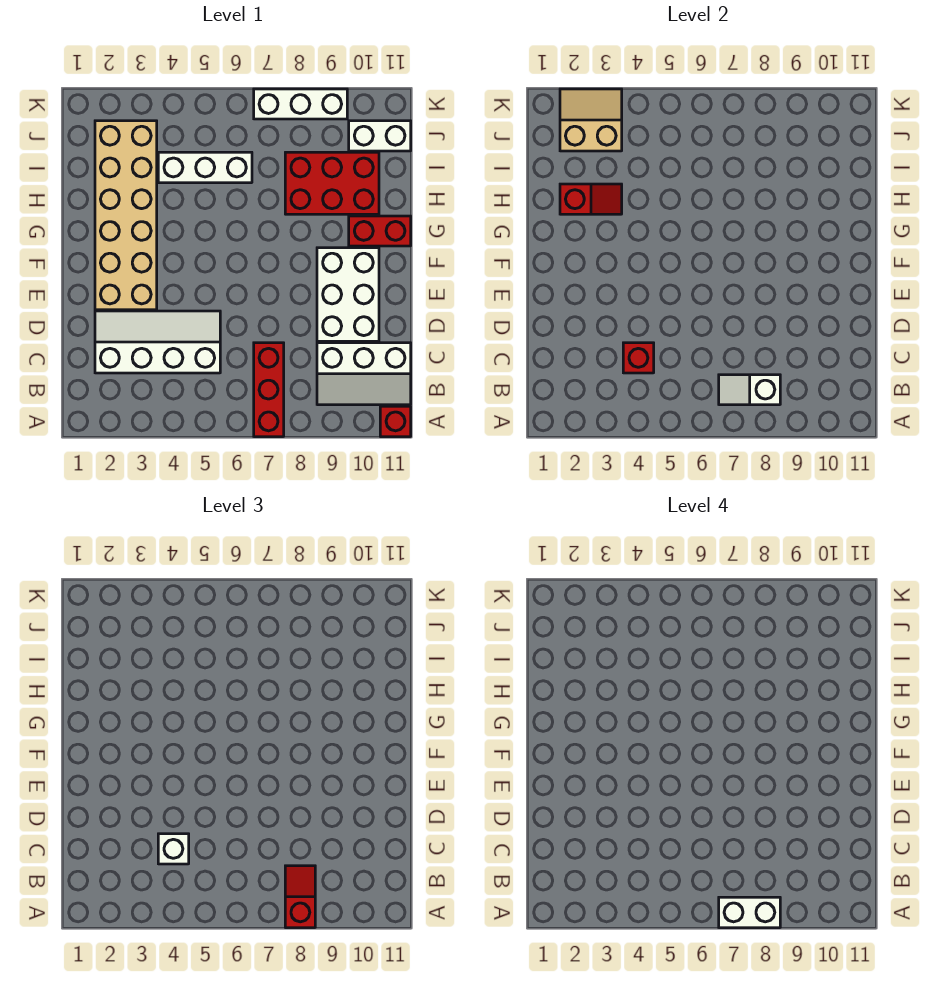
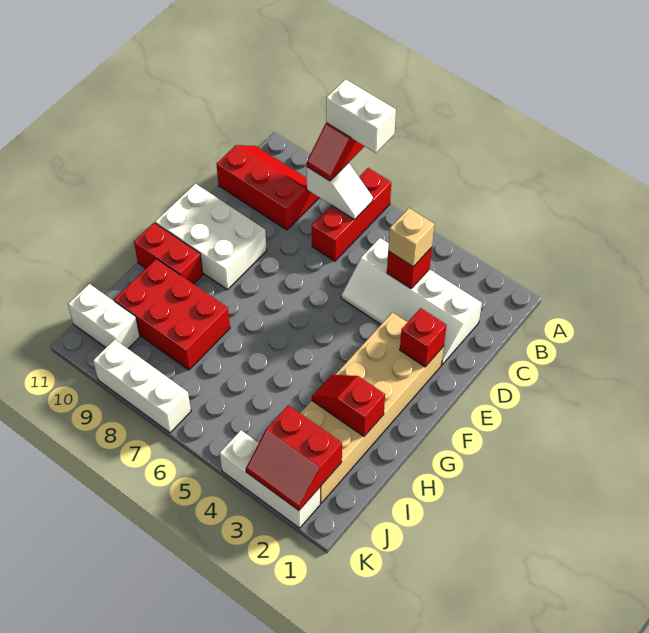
red brick A11 level 1 -> red brick E2 level 2
white slope B9:C11 level 1 top C -> red slope B9:C11 level 1 top C
white brick C4 level 3 -> tan brick C4 level 3
white brick D9:F10 level 1 -> white brick E9:F11 level 1
white brick I4:I6 level 1 -> white brick K2:K4 level 1
tan slope J2:K3 level 2 top J -> red slope J2:K3 level 2 top J

